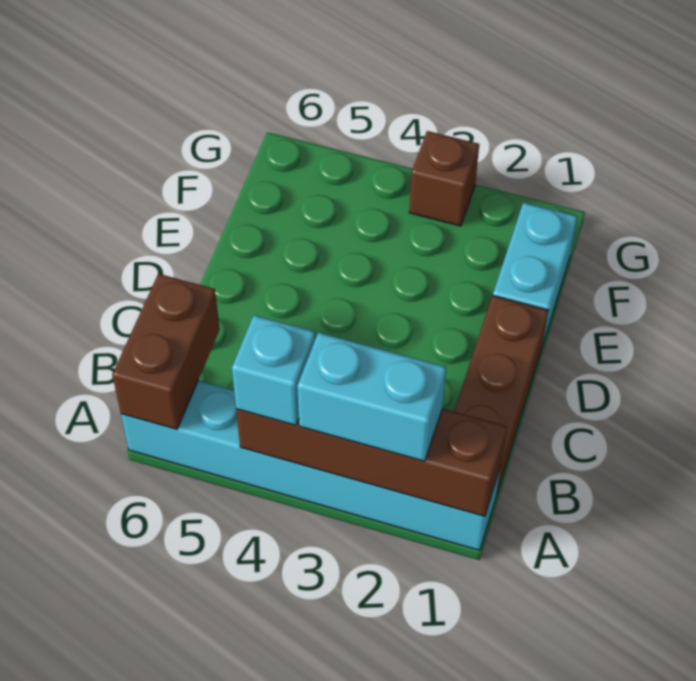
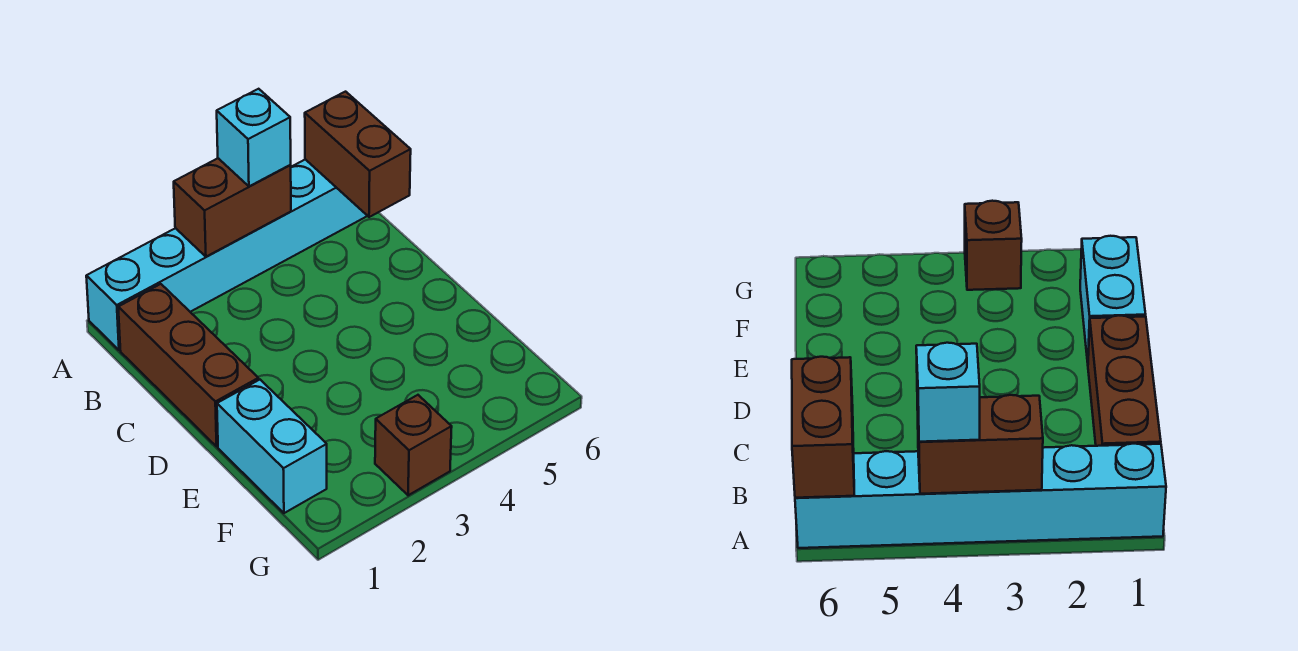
brown brick A1:A4 level 2 -> brown brick A3:A4 level 2
cyan brick A2:A3 level 3 -> none

